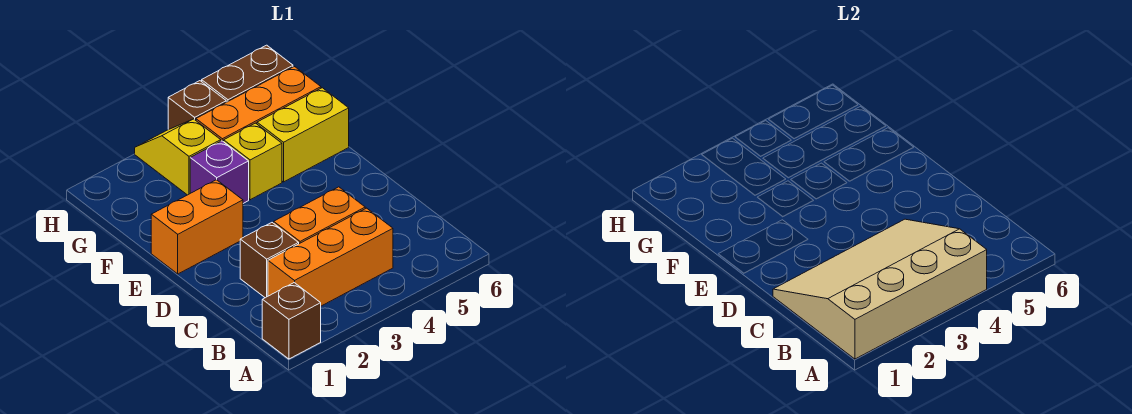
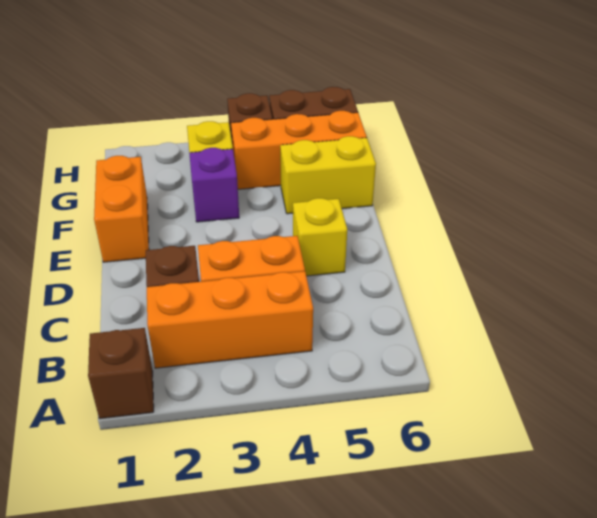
tan slope A1:C4 level 2 top A -> none
orange brick E1:E2 level 1 -> orange brick E1:F1 level 1
yellow brick F4 level 1 -> yellow brick D5 level 1

